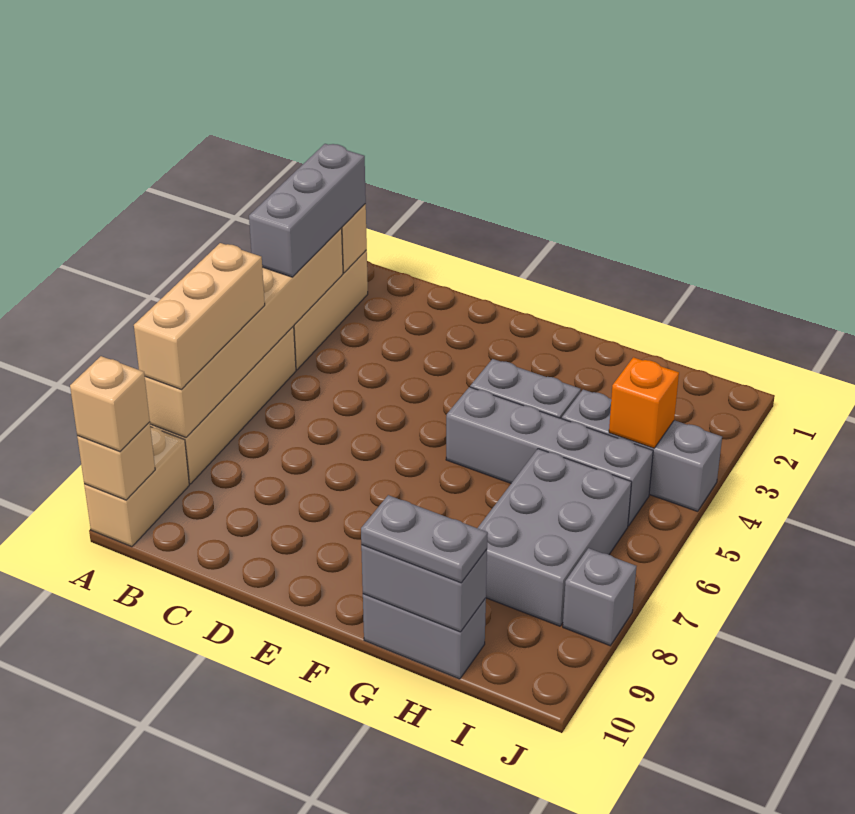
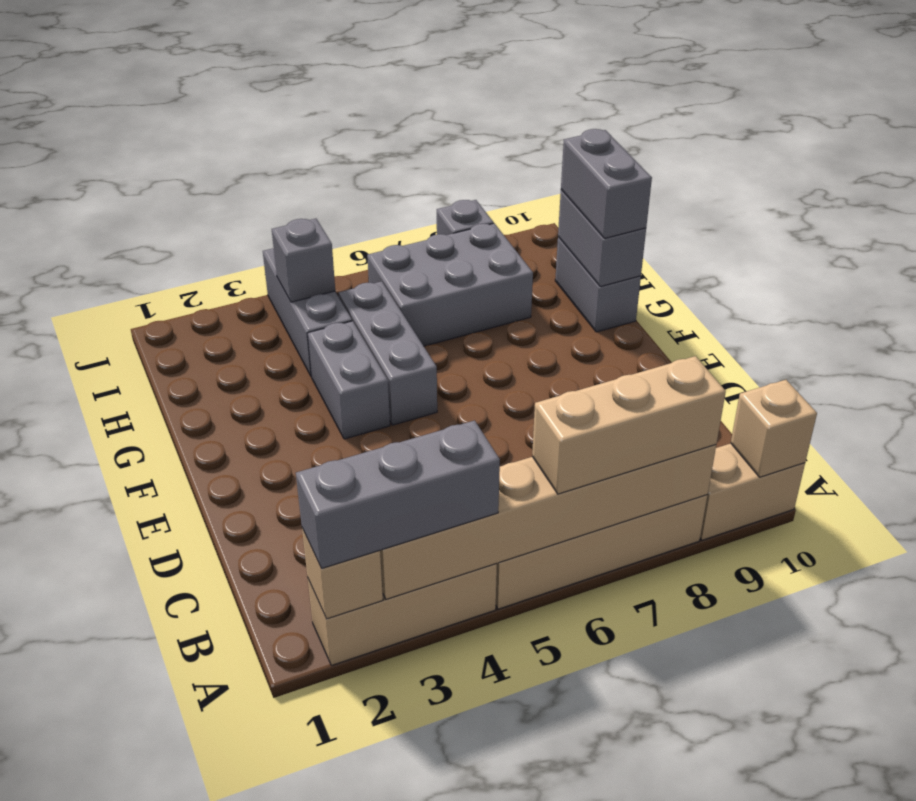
tan brick A10 level 3 -> none
grey brick F5:I5 level 1 -> grey brick F5:H5 level 1
grey plate G10:H10 level 3 -> grey brick G10:H10 level 3
orange brick I4 level 2 -> grey brick I4 level 2

